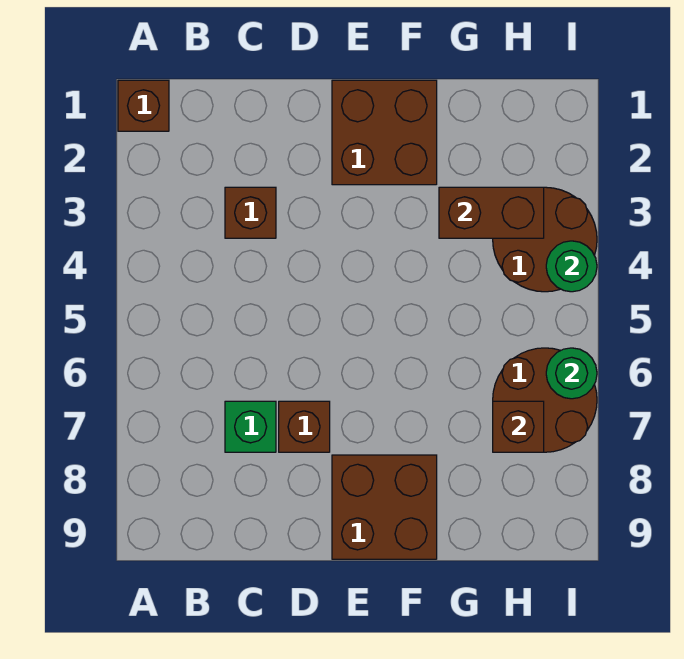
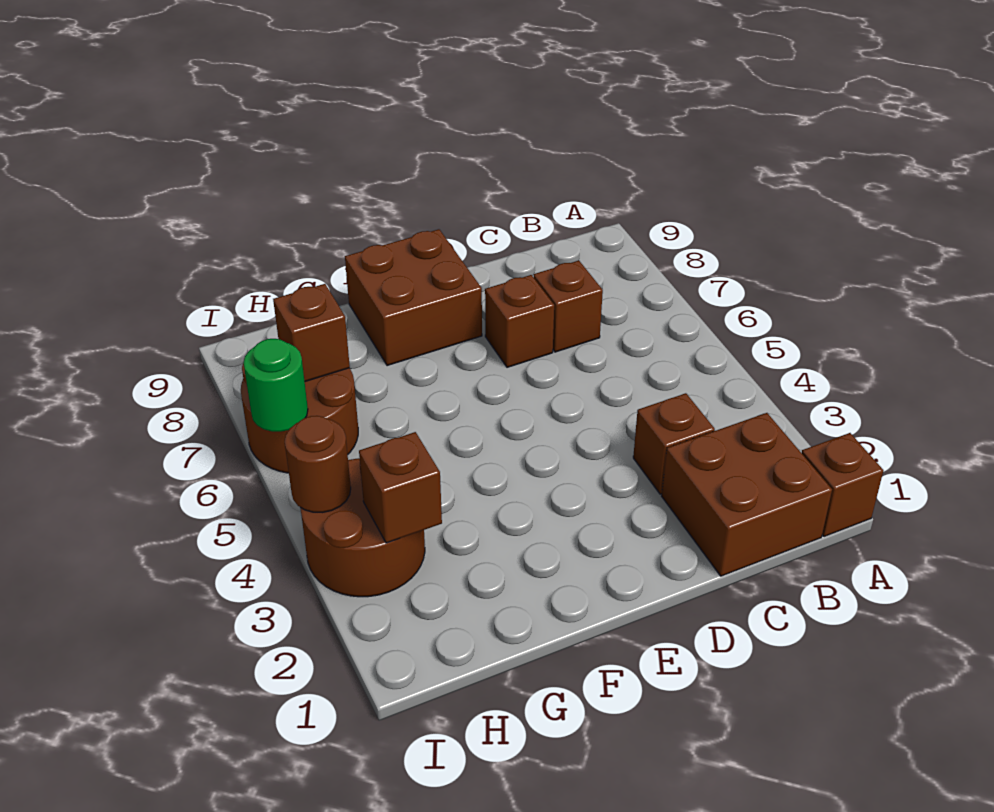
green brick C7 level 1 -> brown brick C7 level 1
brown brick E1:F2 level 1 -> brown brick B1:C2 level 1
brown brick G3:H3 level 2 -> brown brick H3 level 2
green round brick I4 level 2 -> brown round brick I4 level 2

